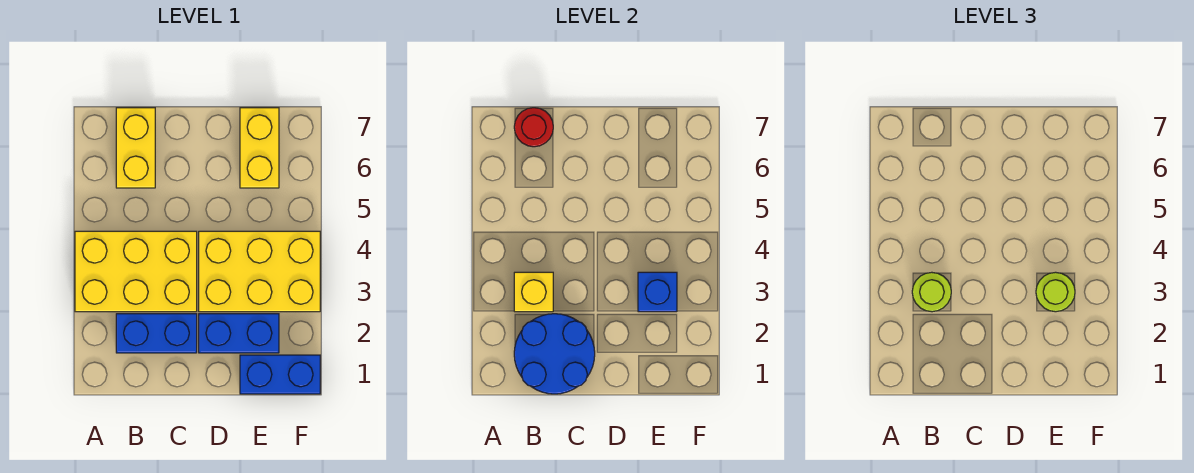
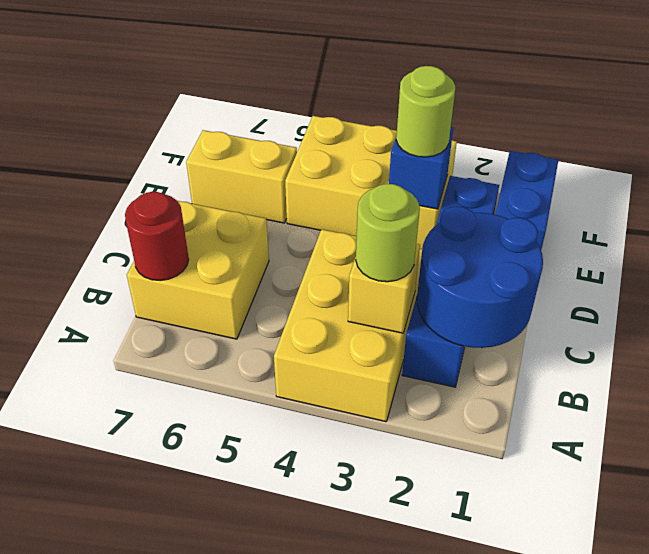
yellow brick B6:B7 level 1 -> yellow brick B6:C7 level 1
yellow brick D3:F4 level 1 -> yellow brick E3:F5 level 1

